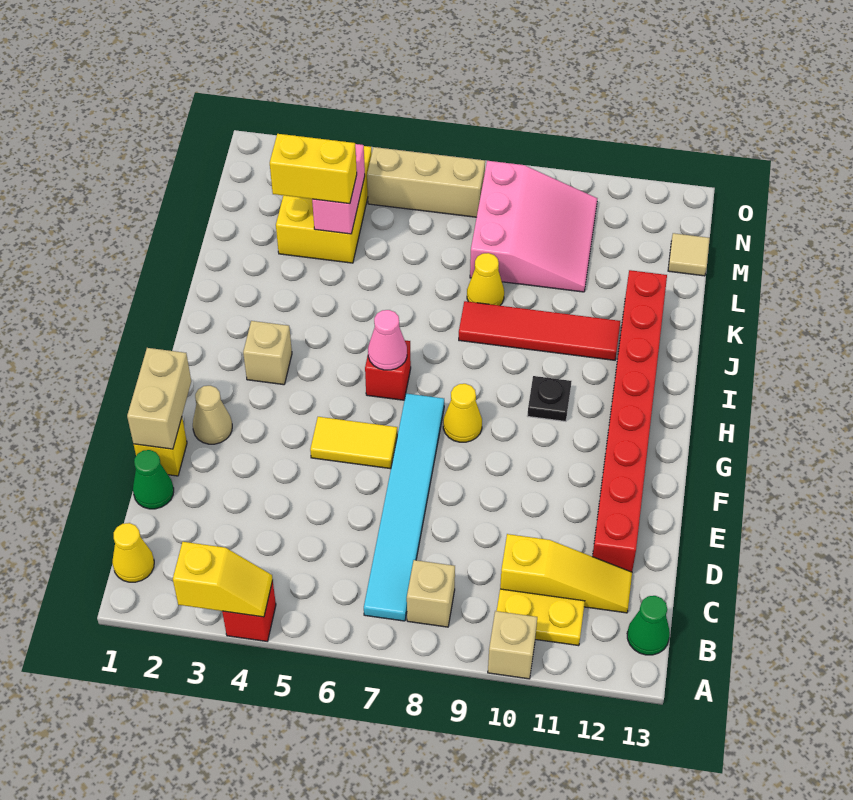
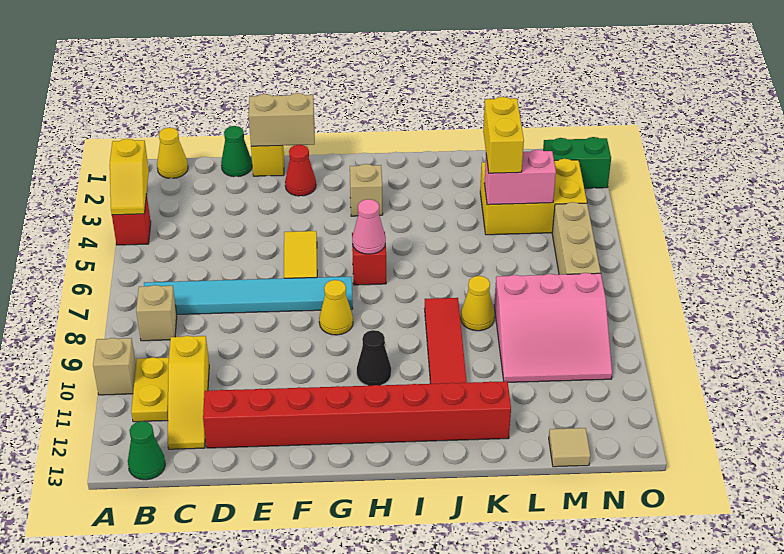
tan cone F2 level 1 -> red cone F2 level 1
black plate H10 level 1 -> black cone H10 level 1
none -> green brick N2:O2 level 1

